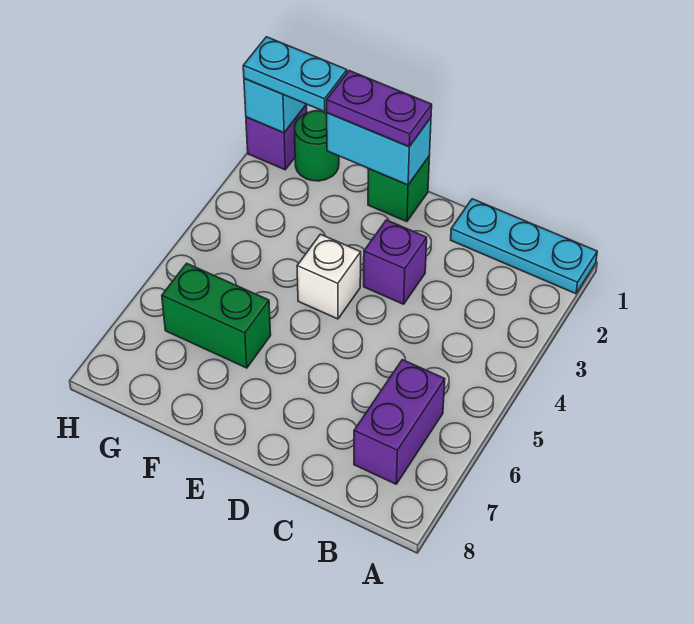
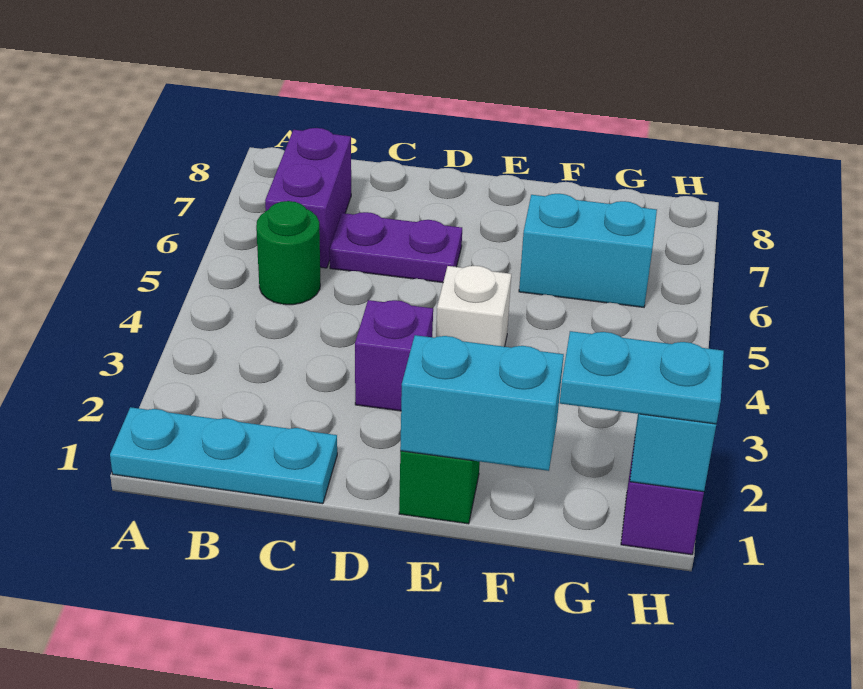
purple plate E1:F1 level 3 -> purple plate C6:D6 level 1
green brick F6:G6 level 1 -> cyan brick F6:G6 level 1
green round brick G1 level 1 -> green round brick B5 level 1

